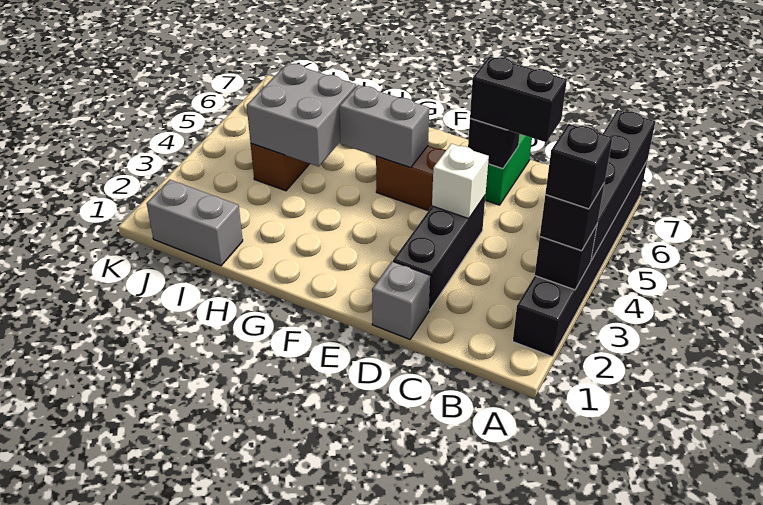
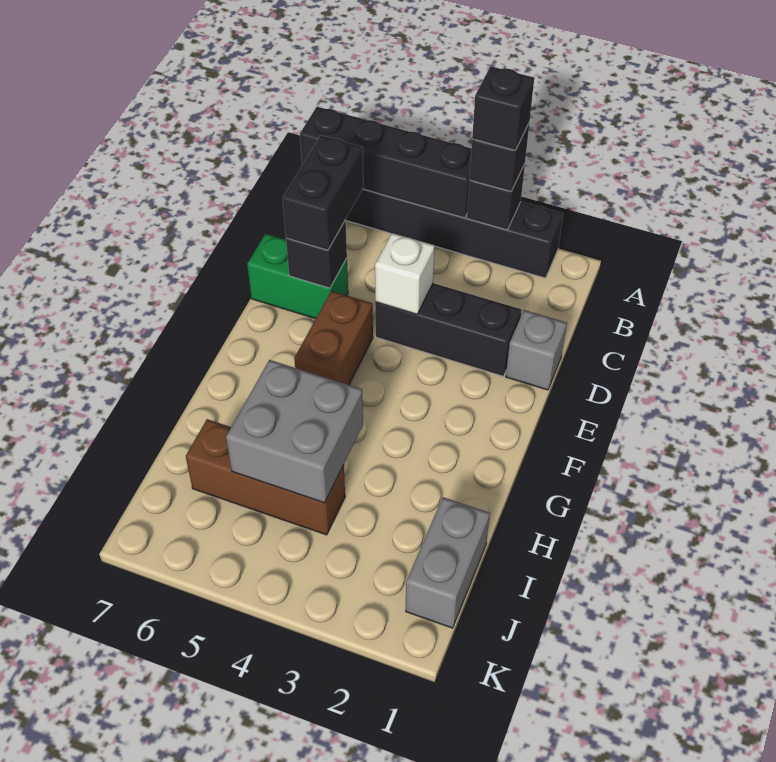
grey brick F5:G5 level 2 -> none

